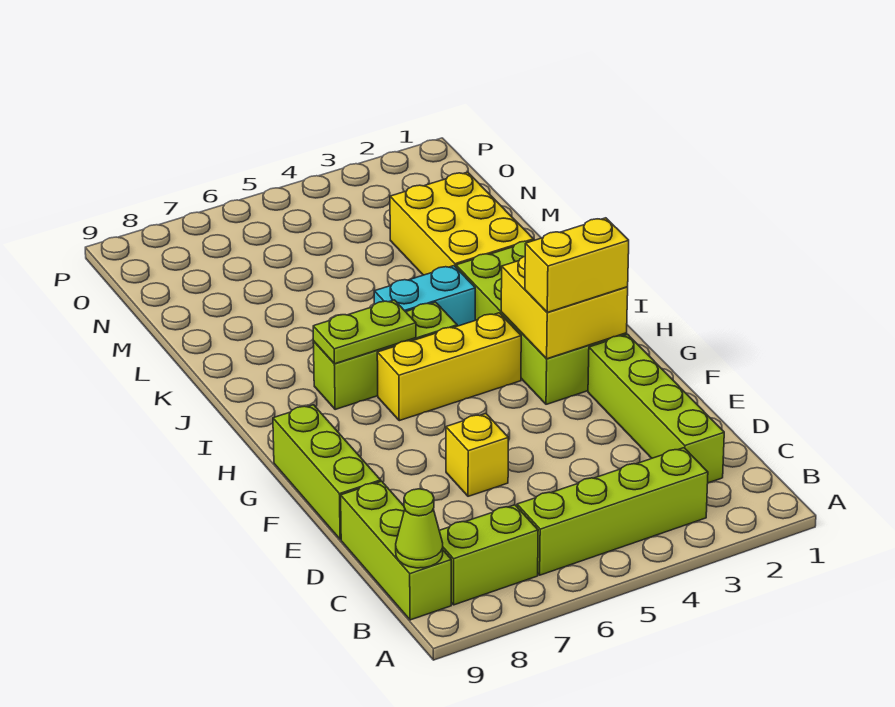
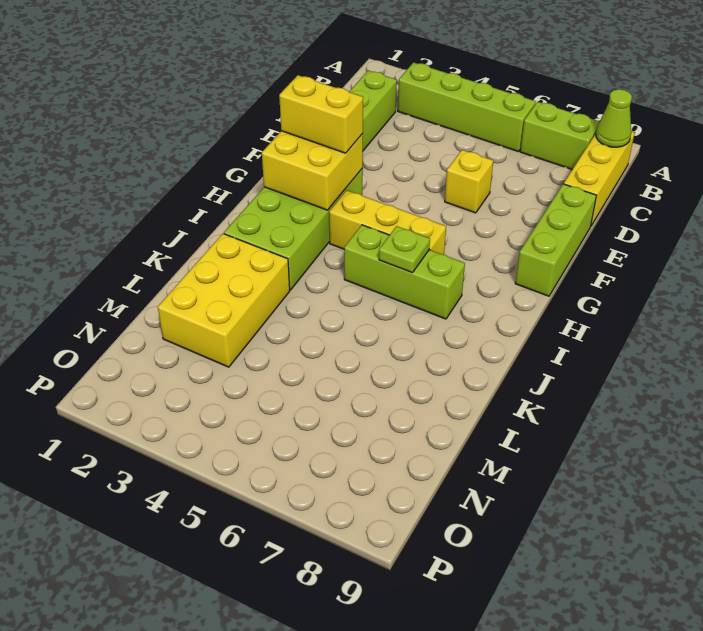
lime brick B9:D9 level 1 -> yellow brick B9:D9 level 1
lime plate I6:I7 level 2 -> lime plate I6 level 2
cyan brick J4:J5 level 1 -> none

